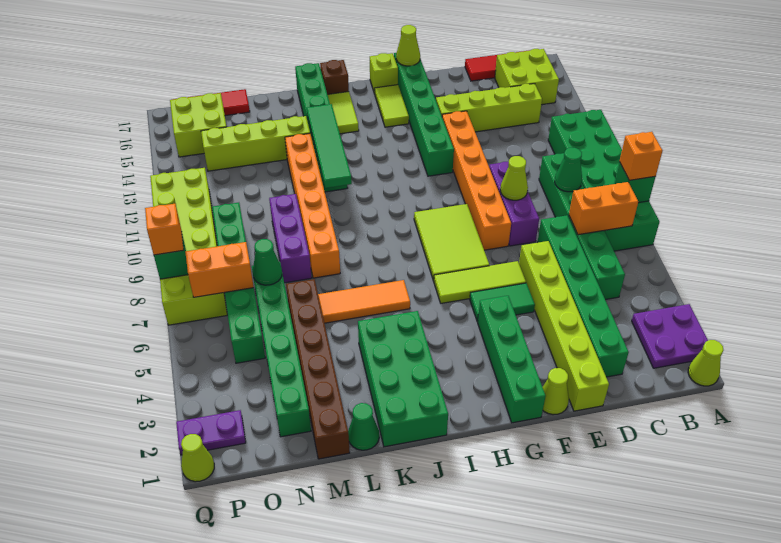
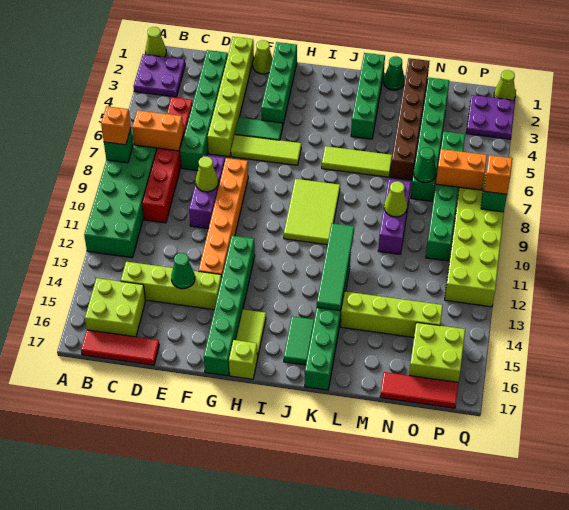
green brick C5:C10 level 1 -> red brick C5:C10 level 1
green cone C9 level 2 -> green cone E14 level 2
lime tile G7:H9 level 1 -> lime tile I8:J10 level 1
lime cone G17 level 2 -> lime cone M9 level 2
green brick J1:K4 level 1 -> green brick K1:K4 level 1
orange tile J6:L6 level 1 -> lime tile J6:L6 level 1
lime tile J15:J16 level 1 -> green tile J15:J16 level 1
brown brick J17 level 1 -> none
orange brick L8:L13 level 1 -> none
purple plate P2:Q2 level 1 -> purple plate P2:Q3 level 1

